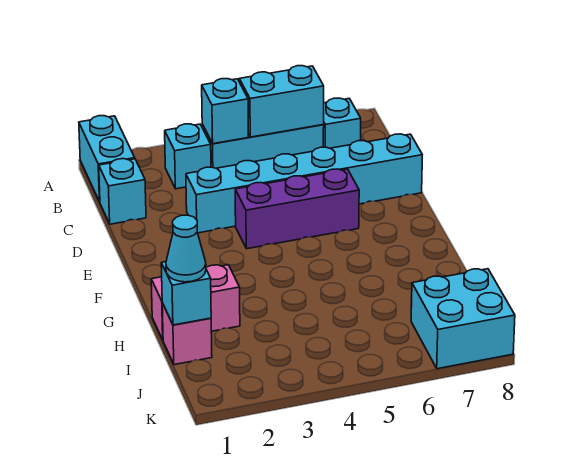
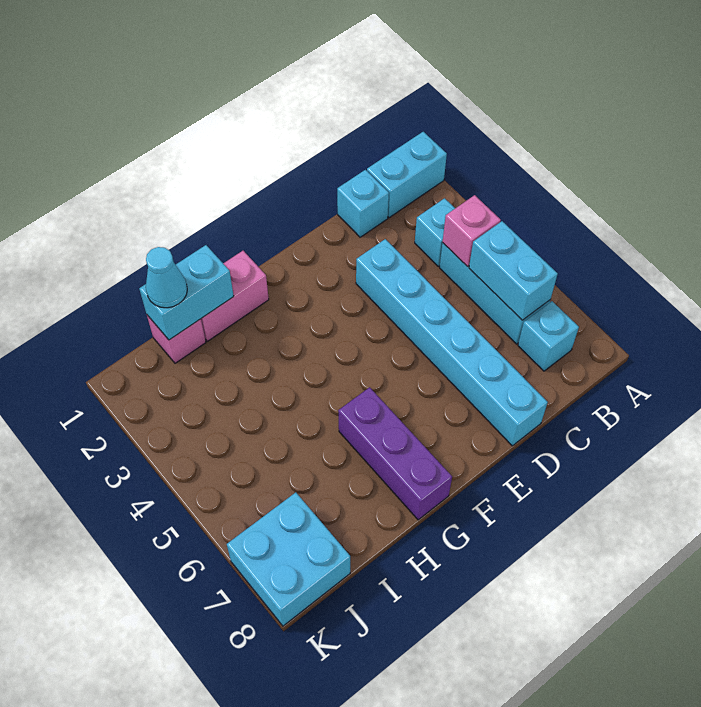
cyan brick B4 level 2 -> pink brick B4 level 2
purple brick E4:E6 level 1 -> purple brick G6:G8 level 1
pink brick H1:H2 level 1 -> pink brick G1:H1 level 1
cyan brick I1 level 2 -> cyan brick H1:I1 level 2

